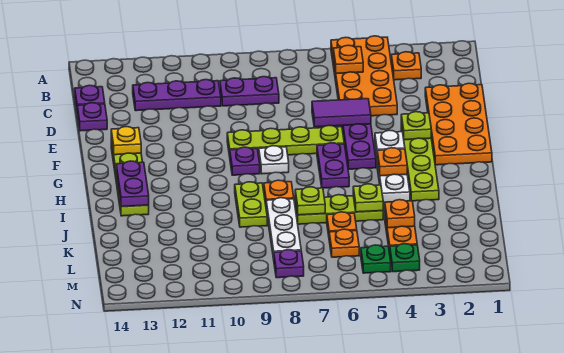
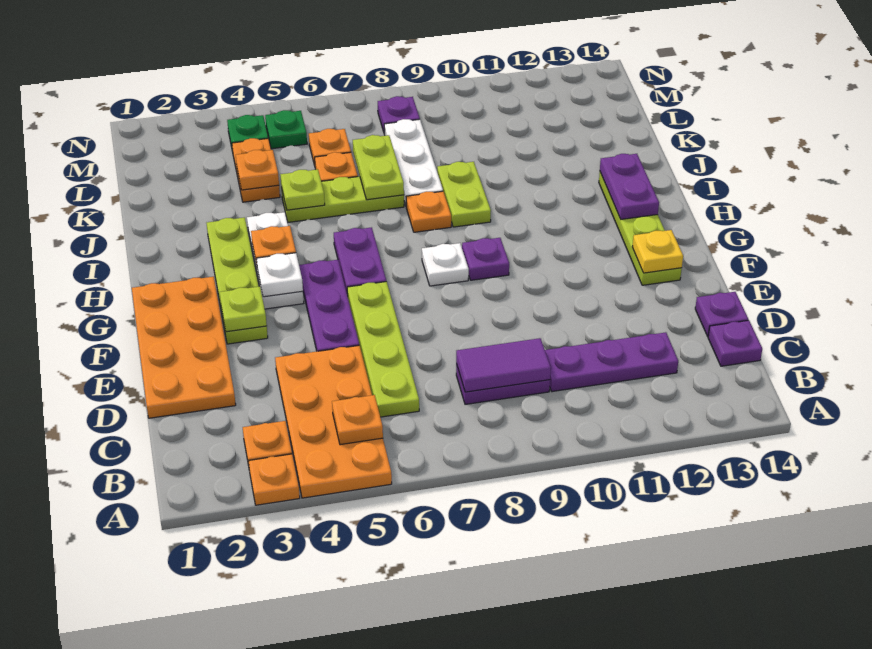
none -> orange plate A3 level 1
purple tile E5:E6 level 2 -> purple tile C8:C9 level 2
lime plate F6:F9 level 1 -> lime plate C6:F6 level 1
lime plate J7 level 2 -> lime plate J7:K7 level 2

